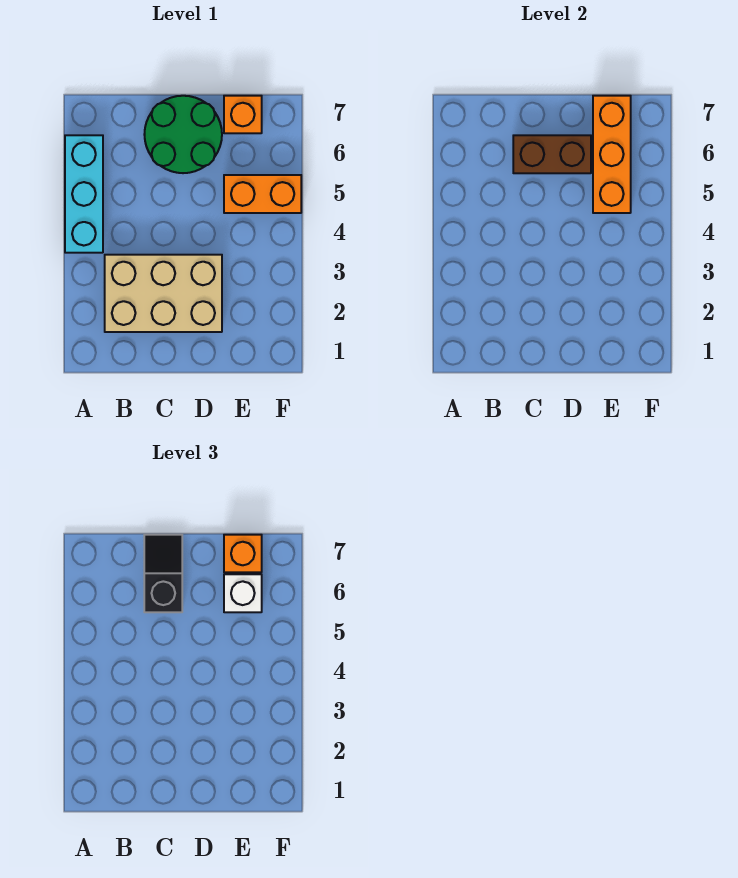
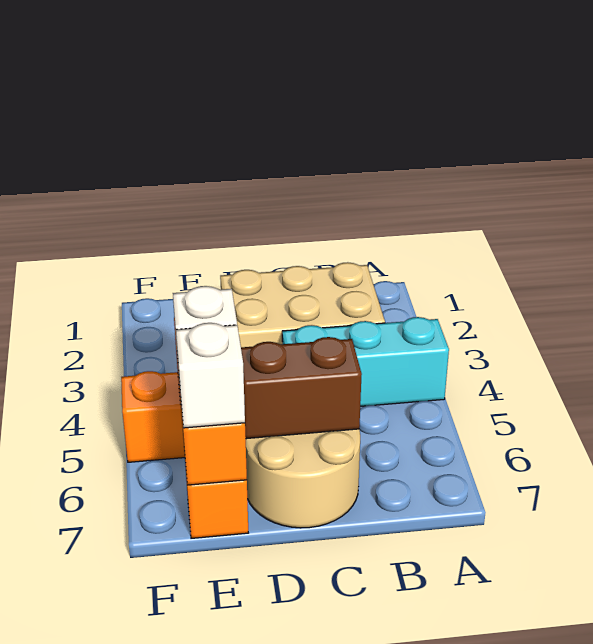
cyan brick A4:A6 level 1 -> cyan brick A4:C4 level 1
green round brick C6:D7 level 1 -> tan round brick C6:D7 level 1
black slope C6:C7 level 3 top 6 -> none
orange brick E7 level 3 -> white brick E7 level 3

